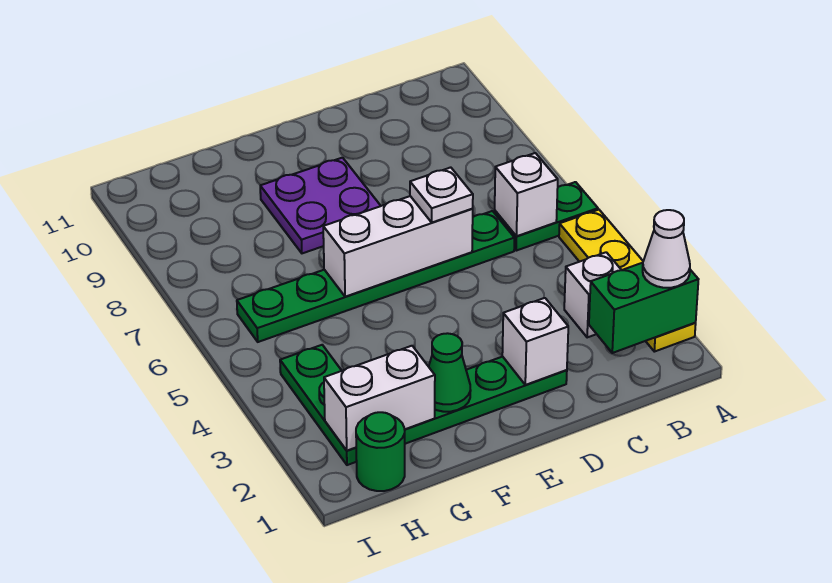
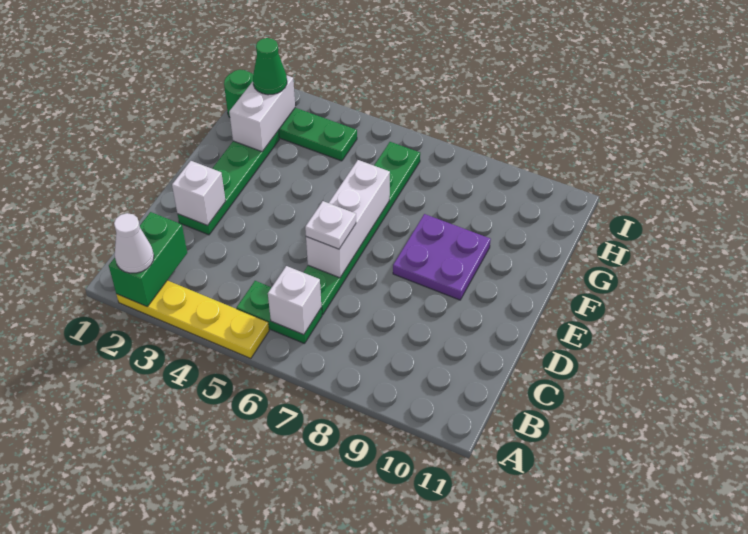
green plate A6:B6 level 1 -> green plate B5:B6 level 1
white brick B3 level 1 -> none
green cone F2 level 2 -> green cone H2 level 3

